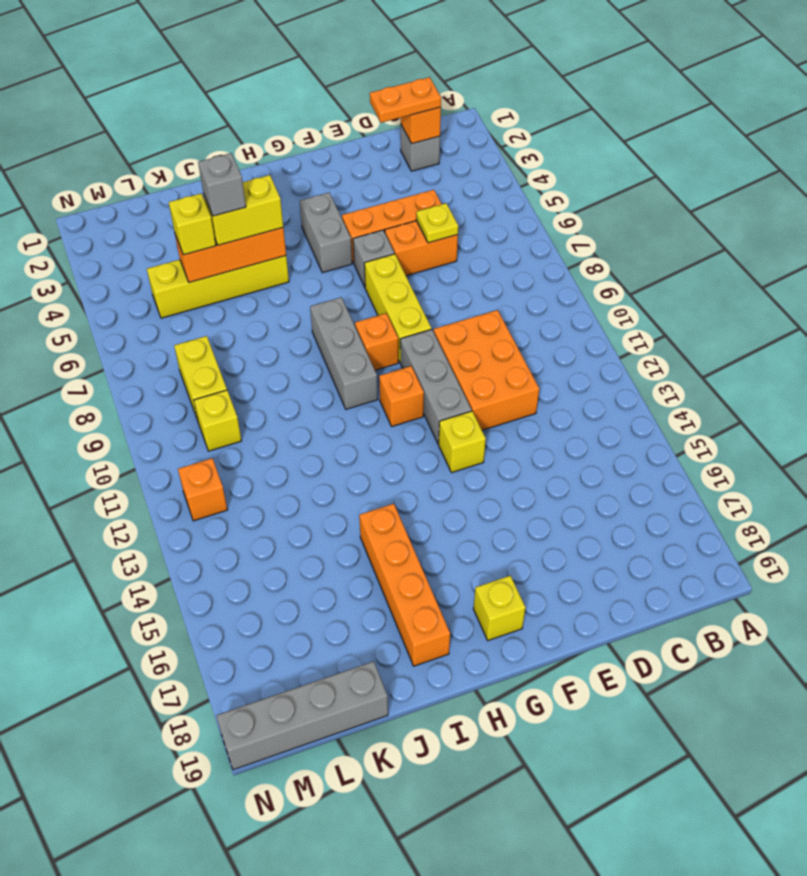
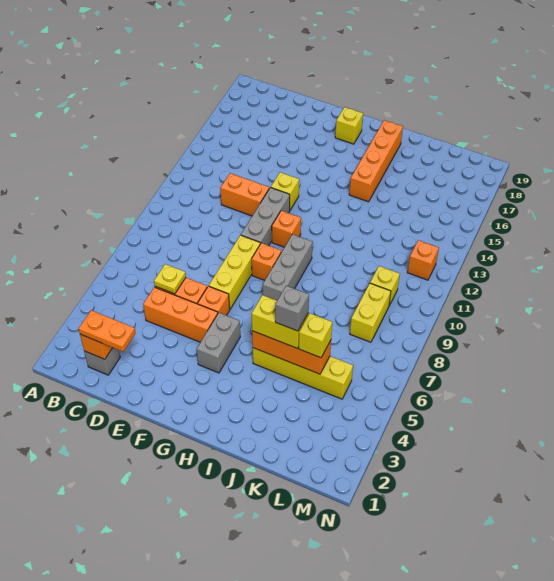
orange brick D10:E12 level 1 -> orange brick D12:E12 level 1
grey brick F6 level 1 -> orange brick F6 level 1
grey brick K19:N19 level 1 -> none

